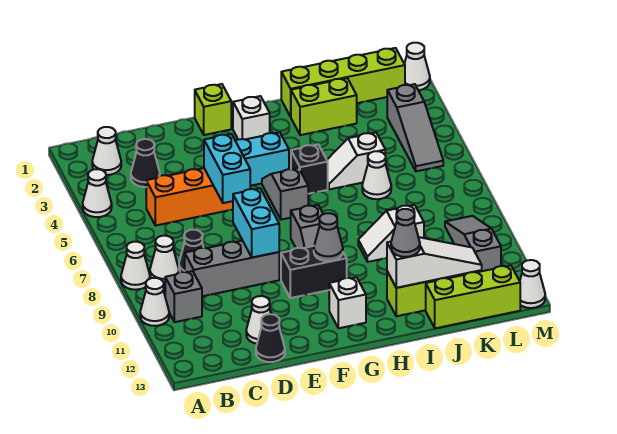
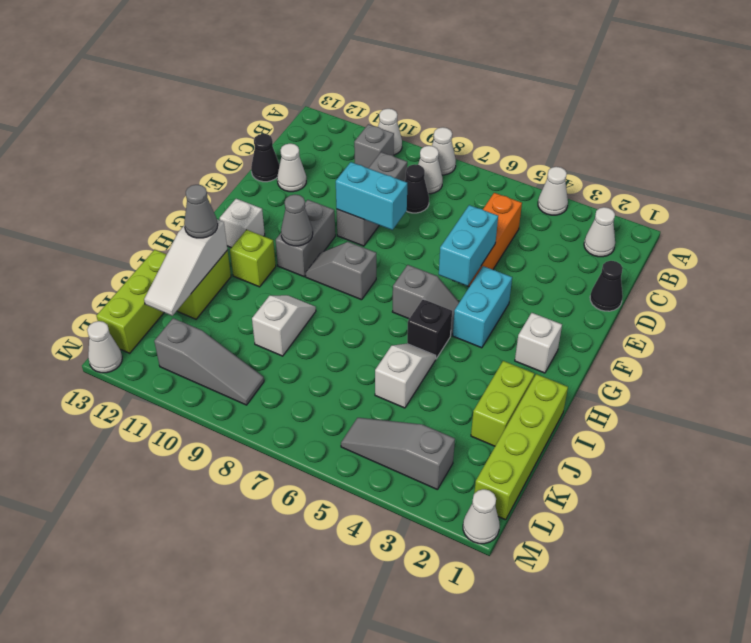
black cone C3 level 1 -> black cone D1 level 1
cyan brick E5:E6 level 2 -> cyan brick E5:F5 level 2
lime brick F1 level 1 -> lime brick H11 level 1
black brick F10:G10 level 1 -> grey brick F10:G10 level 1
white cone J6 level 1 -> none

